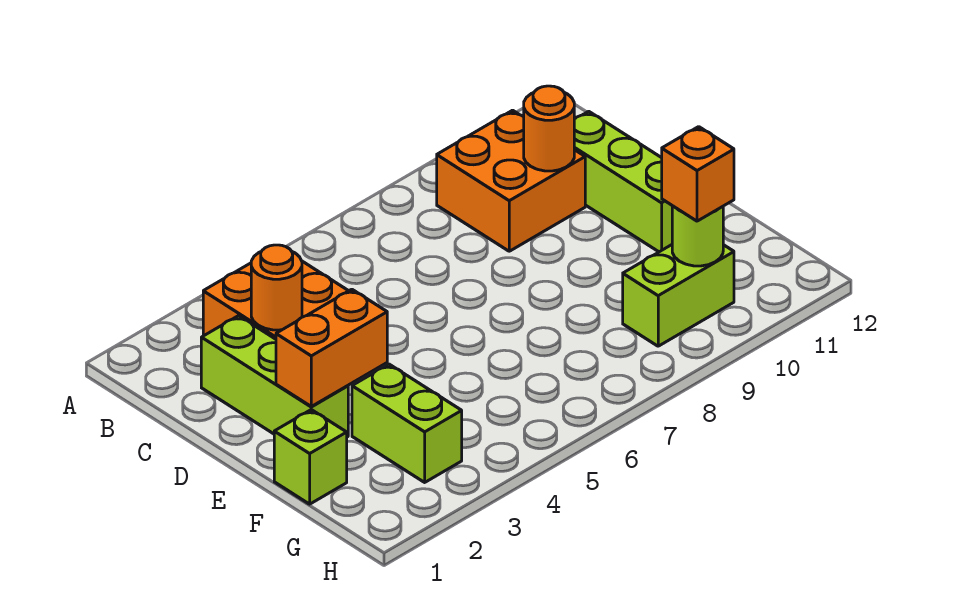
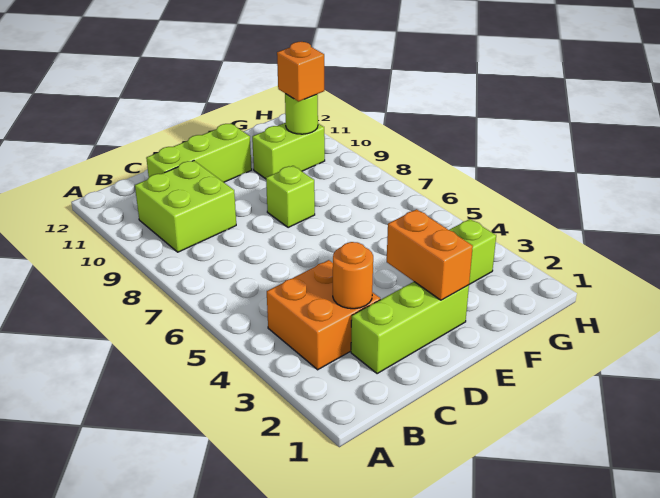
orange brick B9:C10 level 1 -> lime brick B9:C10 level 1
orange round brick C10 level 2 -> none
lime brick F1 level 1 -> lime brick E8 level 1
lime brick G9:G10 level 1 -> lime brick F10:G10 level 1

